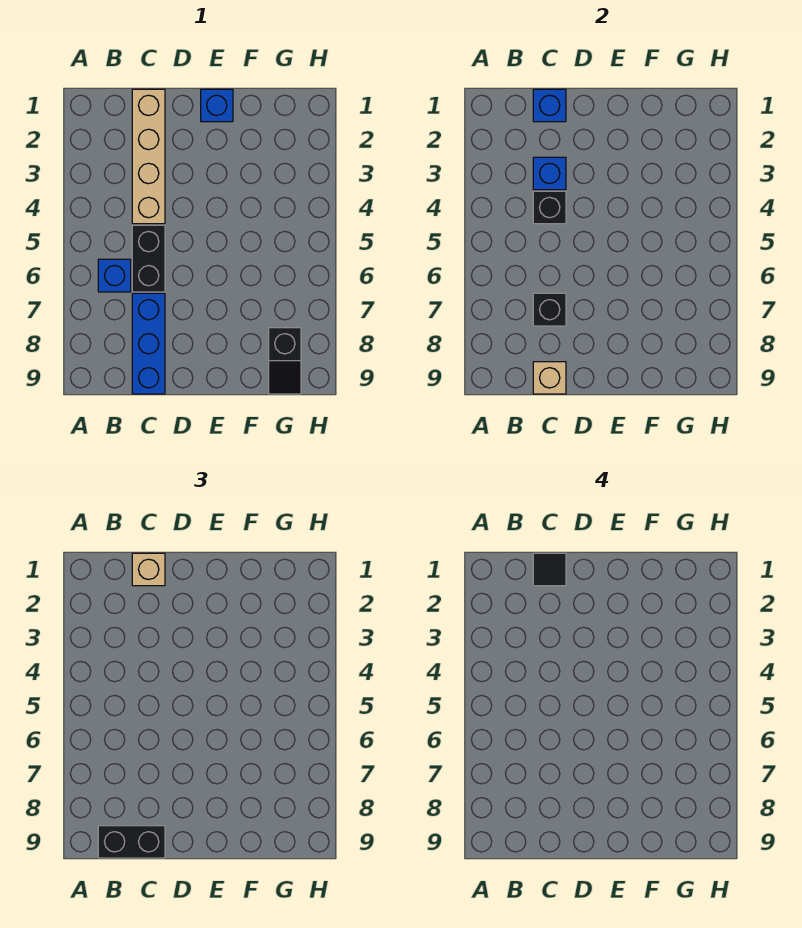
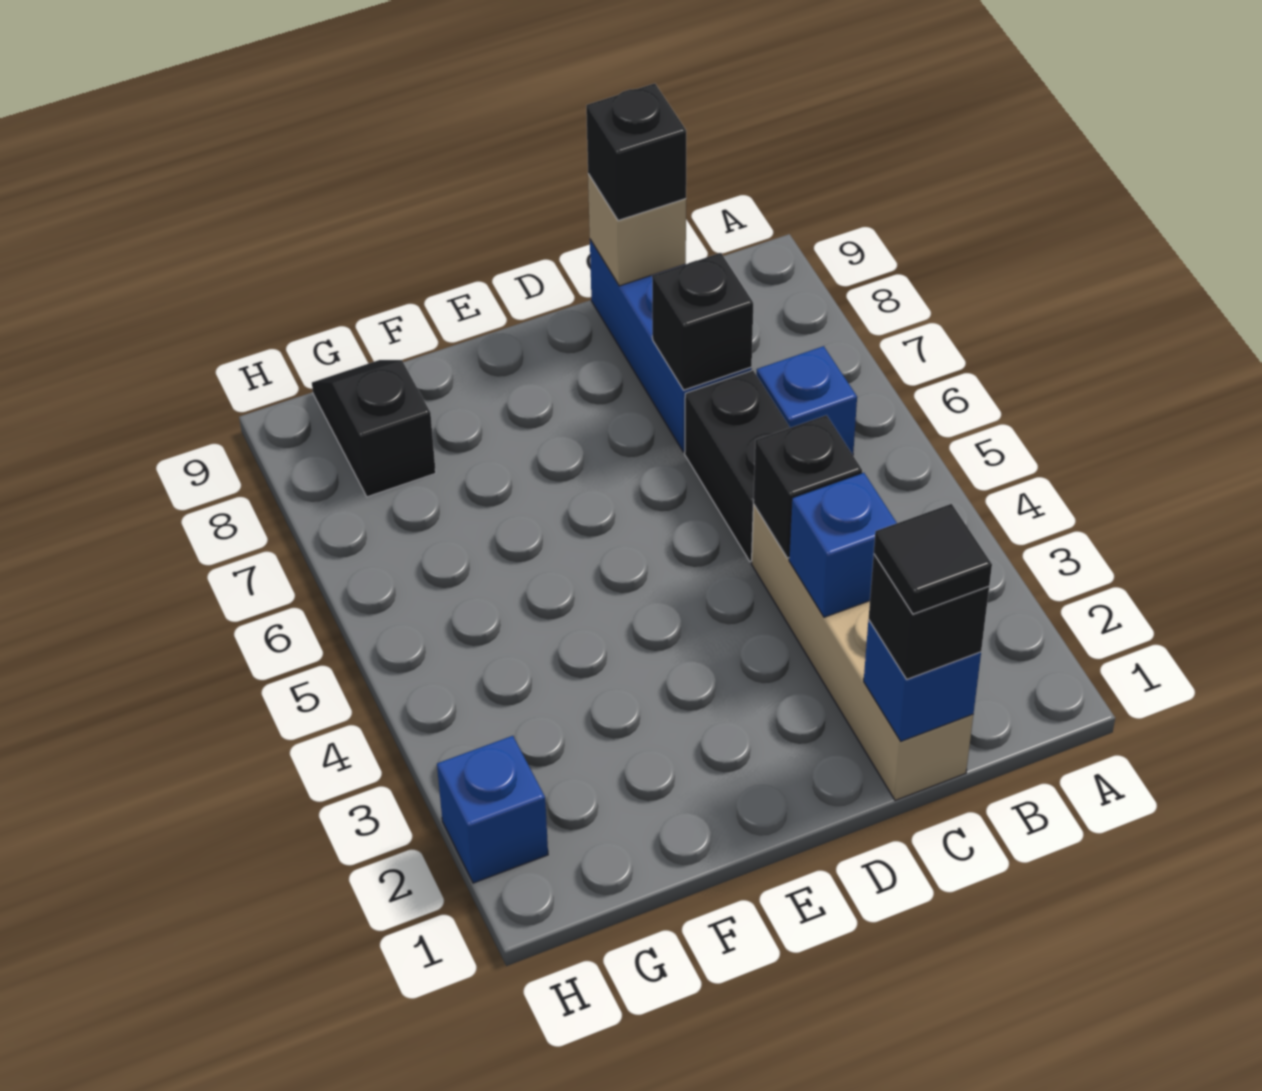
black brick B9:C9 level 3 -> black brick C9 level 3
tan brick C1 level 3 -> black brick C1 level 3
blue brick E1 level 1 -> blue brick H2 level 1

